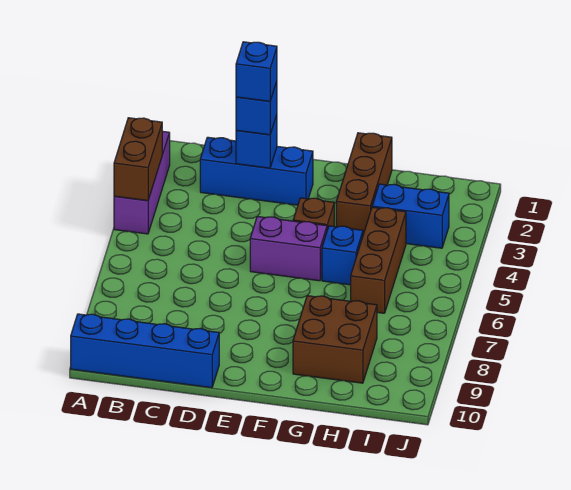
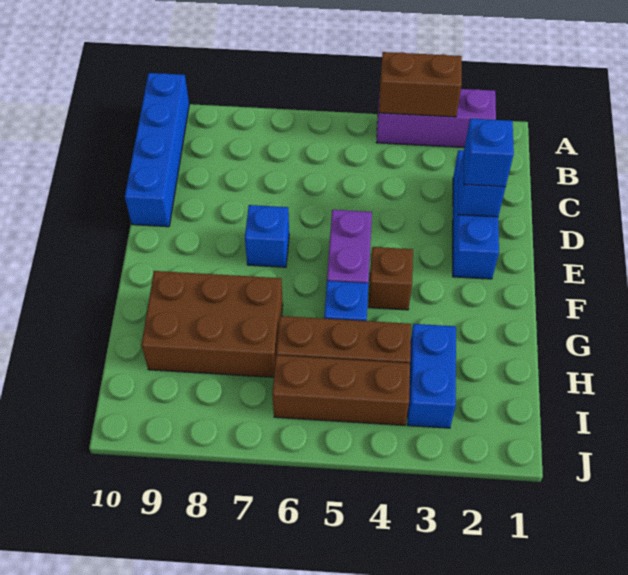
blue brick D2 level 4 -> blue brick E7 level 1
brown brick G1:G3 level 1 -> brown brick I4:I6 level 1
brown brick G8:H9 level 1 -> brown brick G7:H9 level 1

